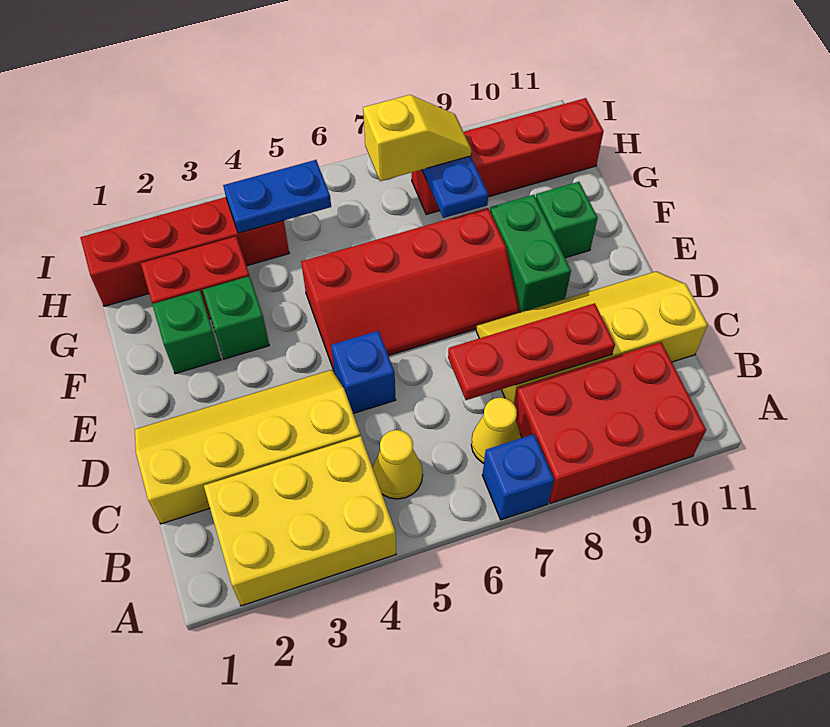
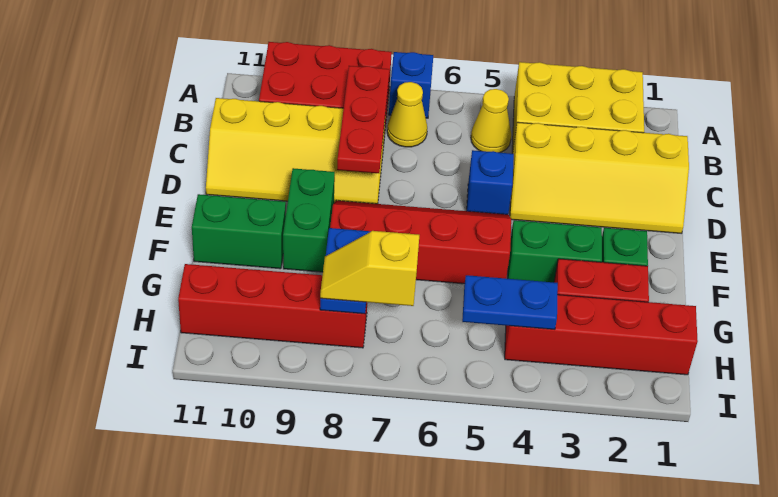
red plate C7:C9 level 2 -> red plate B8:D8 level 2
green brick F3 level 1 -> green brick F3:F4 level 1
green brick F10 level 1 -> green brick F10:F11 level 1

